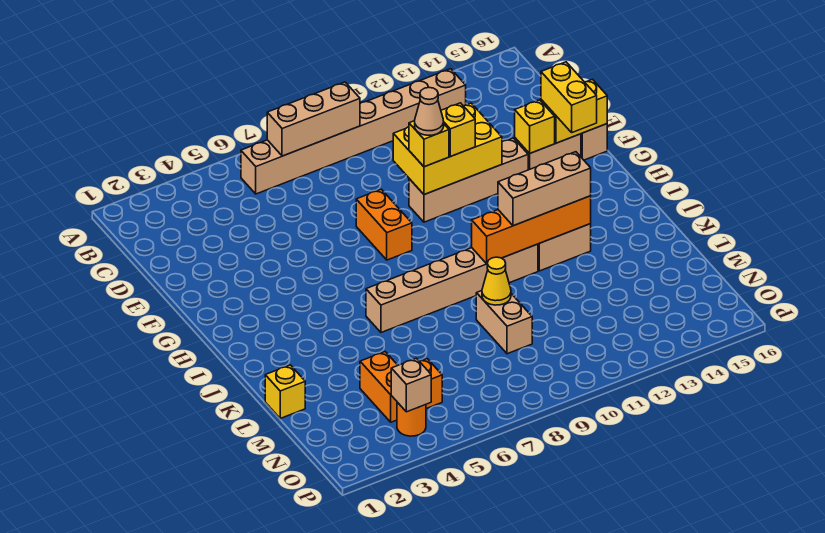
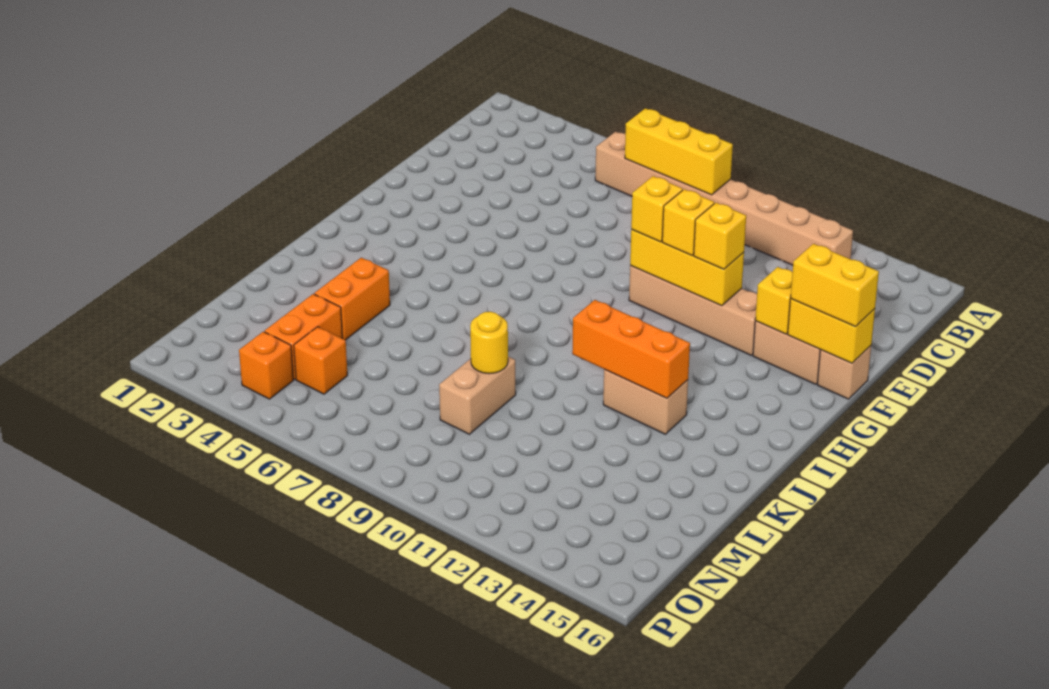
tan brick B7:B9 level 2 -> yellow brick B7:B9 level 2
yellow brick E10:F12 level 2 -> yellow brick F10:F12 level 2
orange brick F8:G8 level 1 -> orange brick K4:L4 level 1
tan cone F10 level 4 -> none
yellow brick F15:G15 level 3 -> yellow brick F15:F16 level 3
tan brick J6:J11 level 1 -> none
orange brick J10:J13 level 2 -> orange brick J11:J13 level 2
tan brick J11:J13 level 3 -> none
yellow brick L1 level 1 -> yellow brick F12 level 3
yellow cone L9 level 2 -> yellow round brick L9 level 2
orange round brick O4 level 1 -> orange brick O4 level 1
tan brick O4 level 2 -> none

